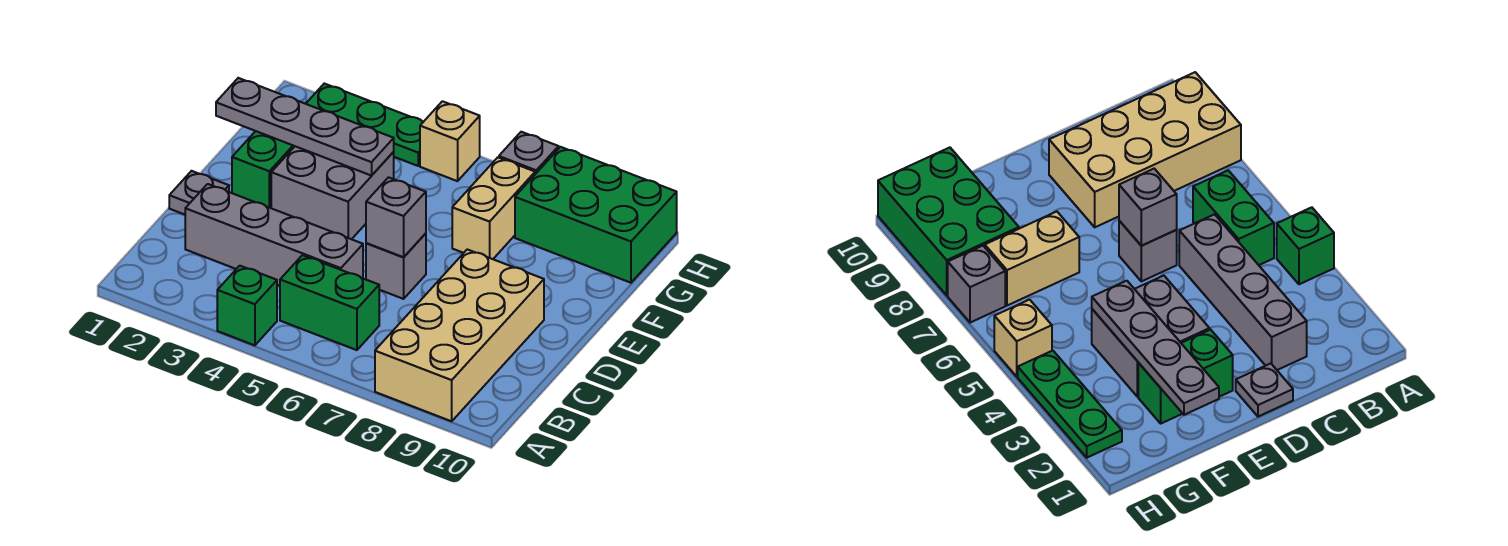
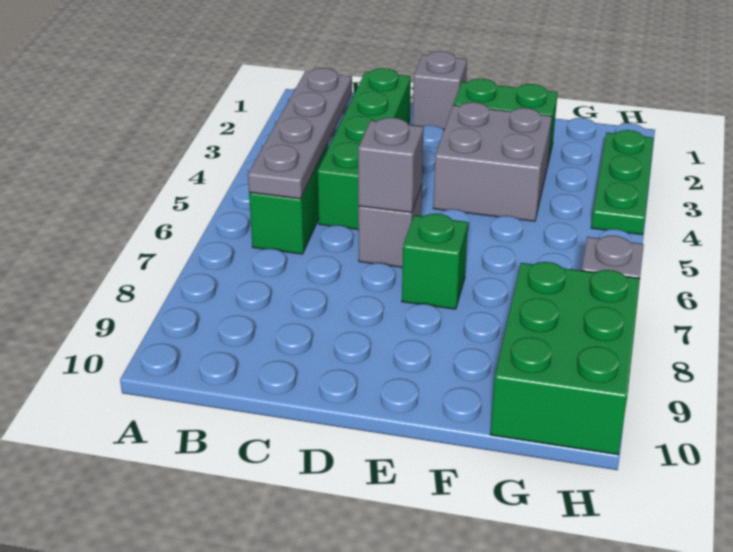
green brick A4 level 1 -> green brick E7 level 1
tan brick A8:D9 level 1 -> none
grey brick C2:C5 level 1 -> green brick C2:C5 level 1
grey plate D1 level 1 -> grey brick D1 level 1
grey plate F1:F4 level 2 -> grey plate B3:B6 level 2
tan brick F7:G7 level 1 -> none
tan brick H5 level 1 -> none

